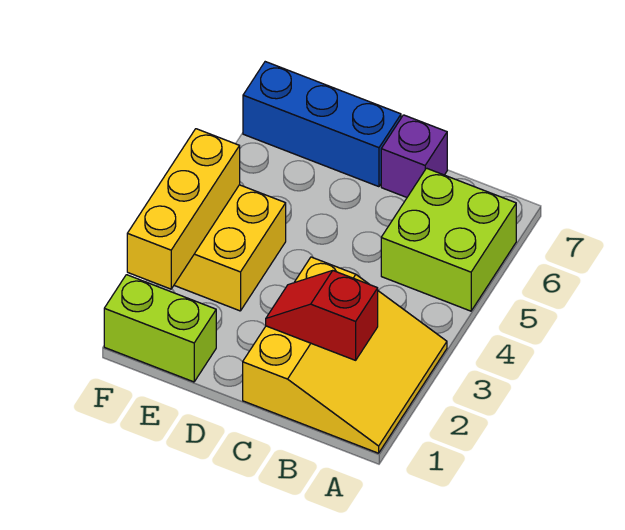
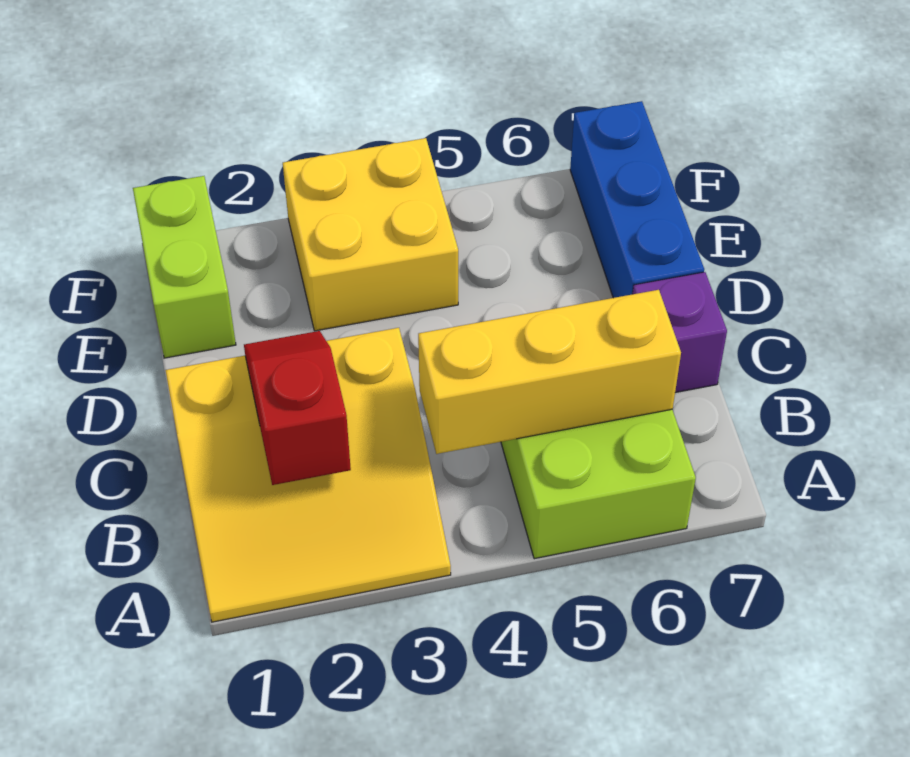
yellow brick F2:F4 level 2 -> yellow brick B4:B6 level 2

